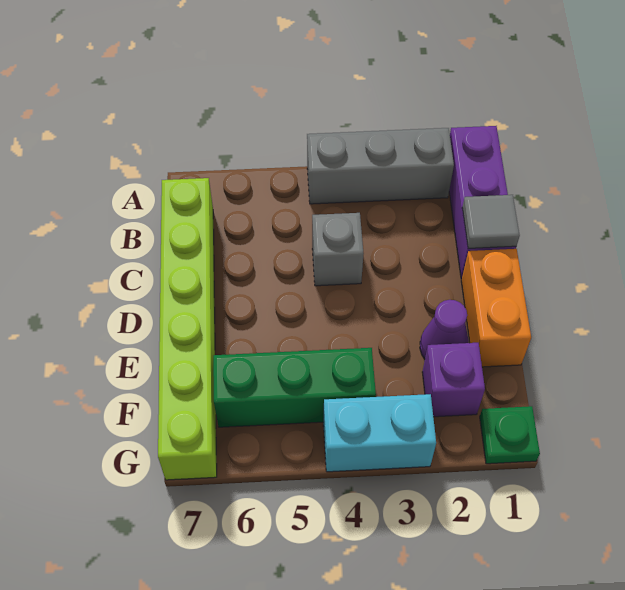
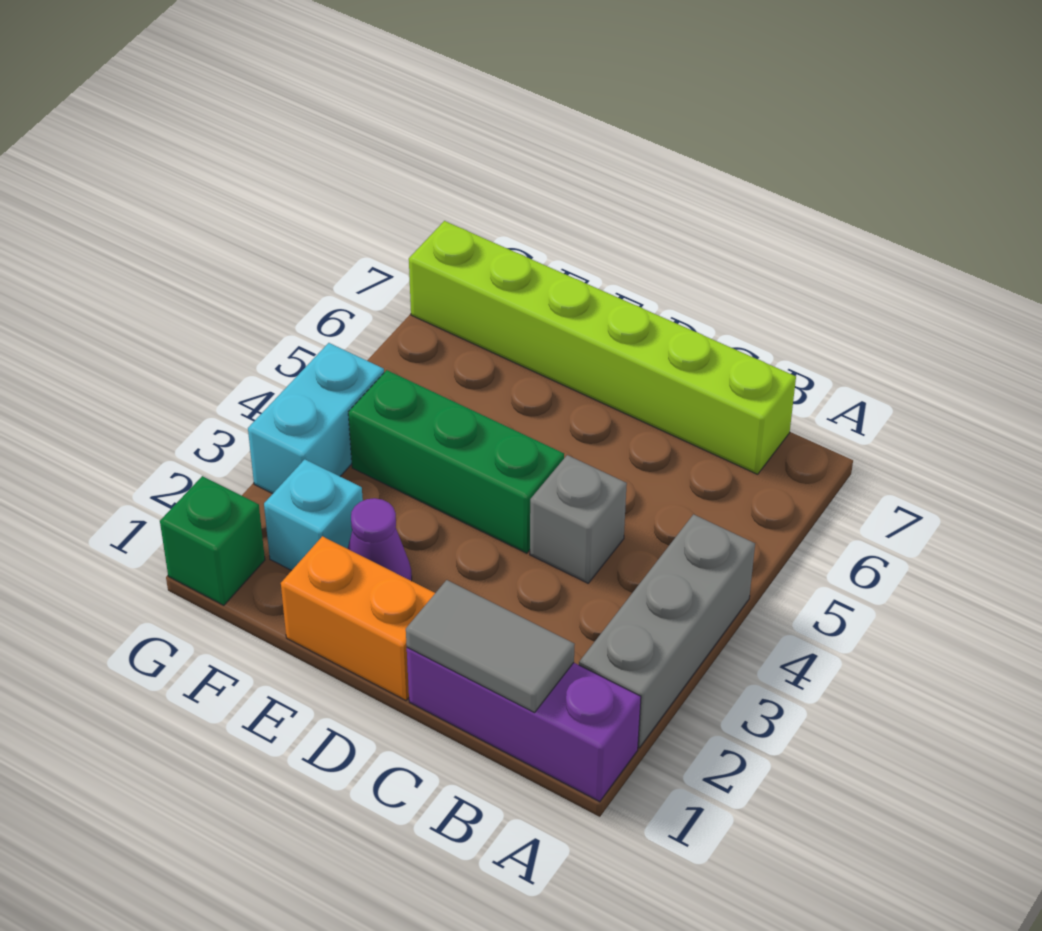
grey tile C1 level 2 -> grey tile B1:C1 level 2
purple brick F2 level 1 -> cyan brick F2 level 1
green brick F4:F6 level 1 -> green brick D4:F4 level 1
green plate G1 level 1 -> green brick G1 level 1

